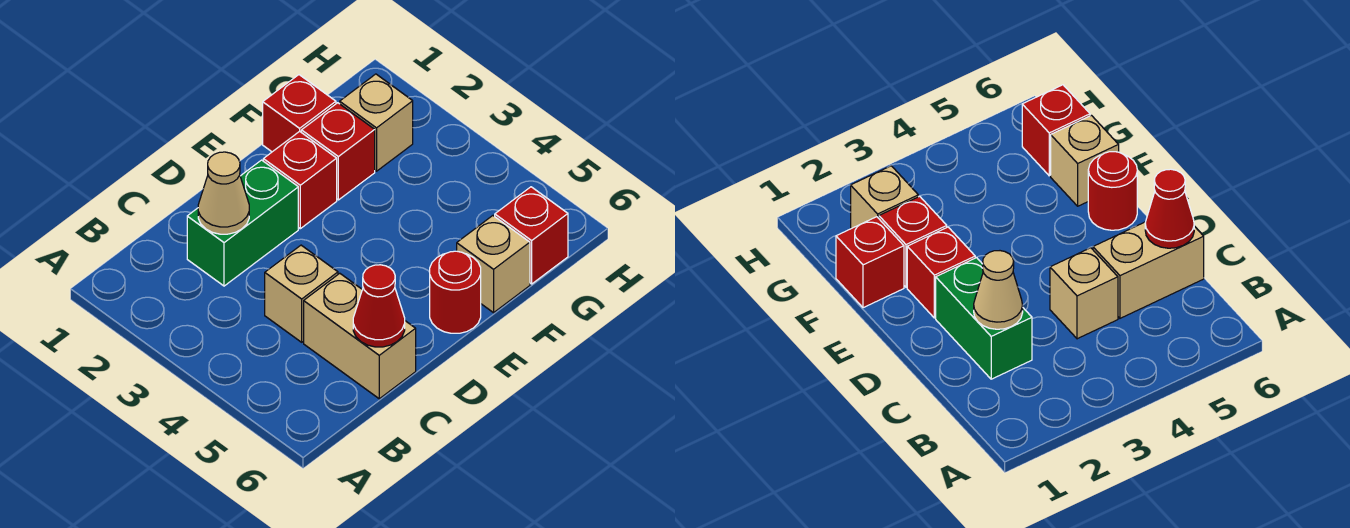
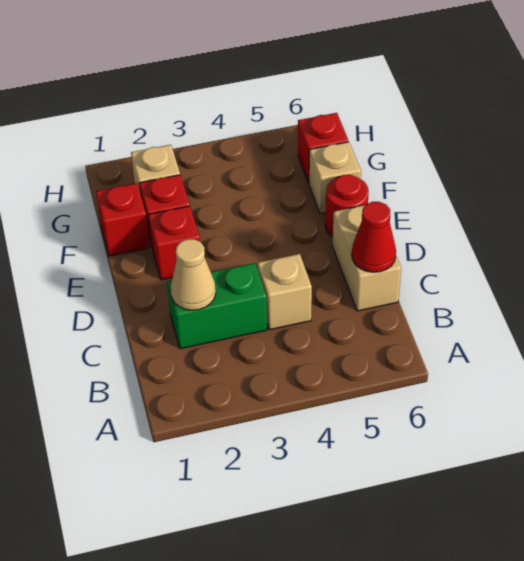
green brick C2:D2 level 1 -> green brick C2:C3 level 1
tan brick C5:C6 level 1 -> tan brick C6:D6 level 1

